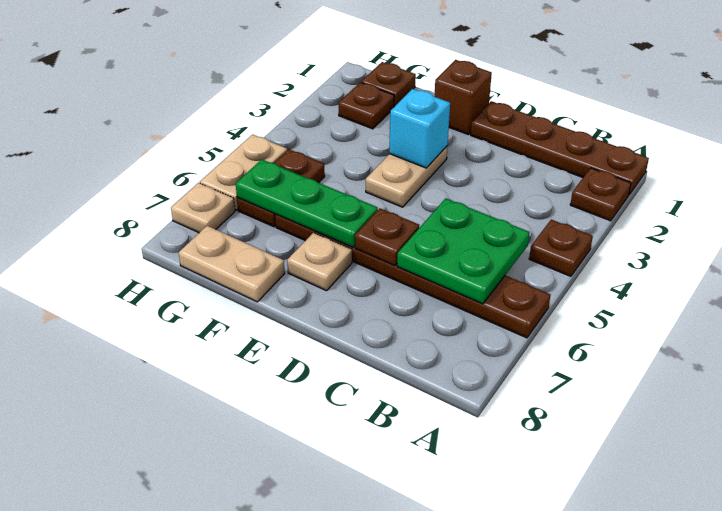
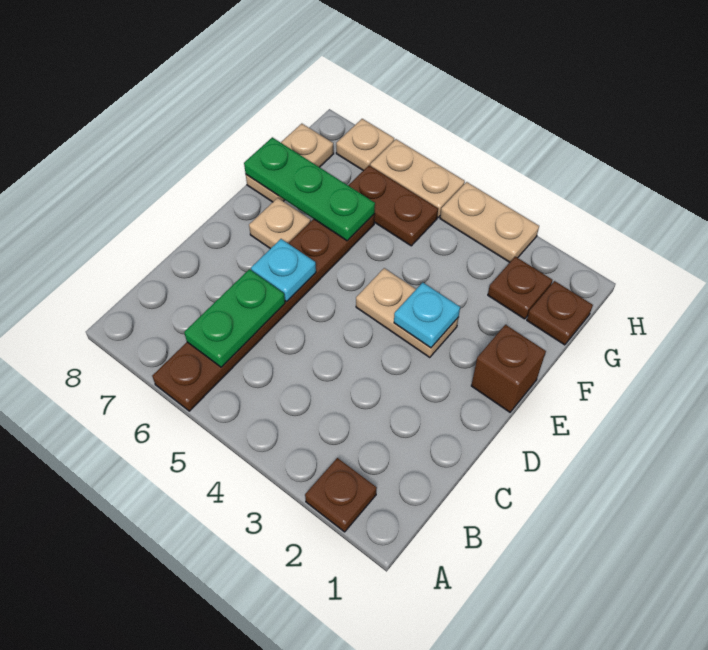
brown plate A1:D1 level 1 -> none
brown plate A4 level 1 -> none
green plate B5:C6 level 2 -> green plate B6:C6 level 2
brown plate D6 level 2 -> cyan plate D6 level 2
cyan brick E3 level 2 -> cyan plate E3 level 2
green plate E6:G6 level 2 -> green plate F6:F8 level 2
none -> tan plate H3:H4 level 1

